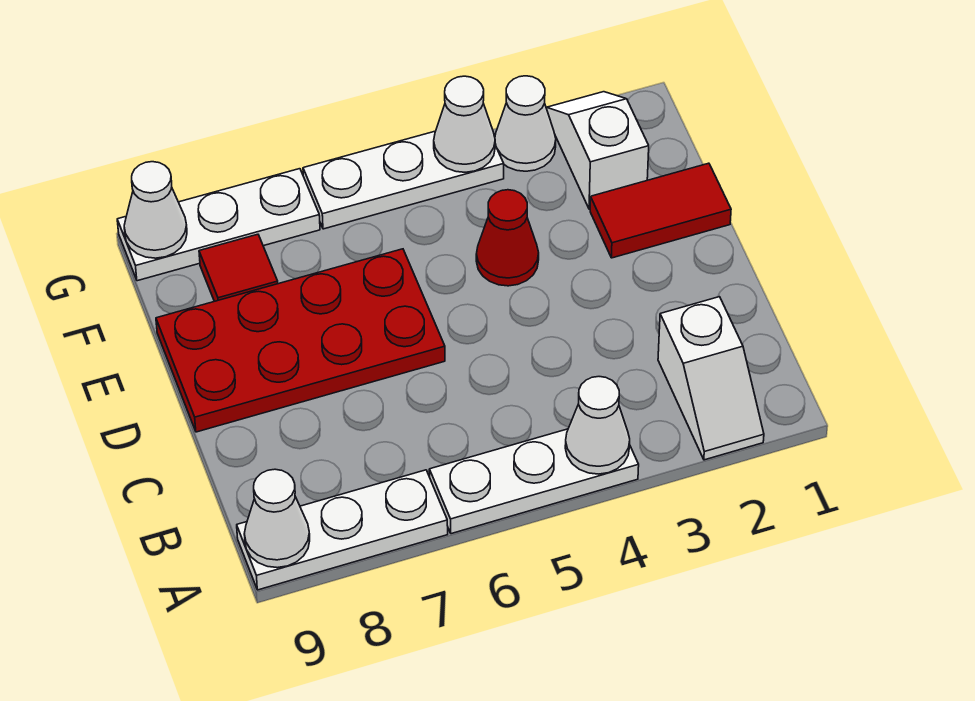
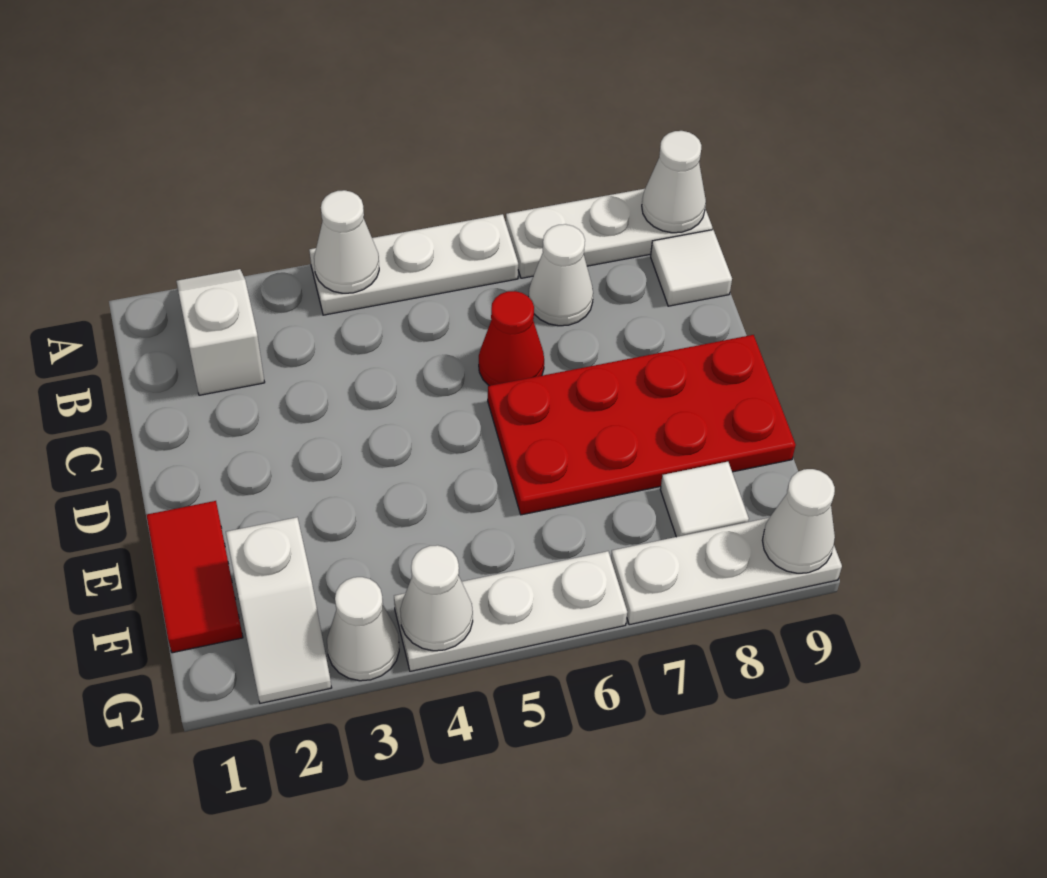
none -> white cone B7 level 1
none -> white tile B9 level 1
red tile E1:E2 level 1 -> red tile E1:F1 level 1
red cone E4 level 1 -> red cone C6 level 1
red tile F8 level 1 -> white tile F8 level 1

